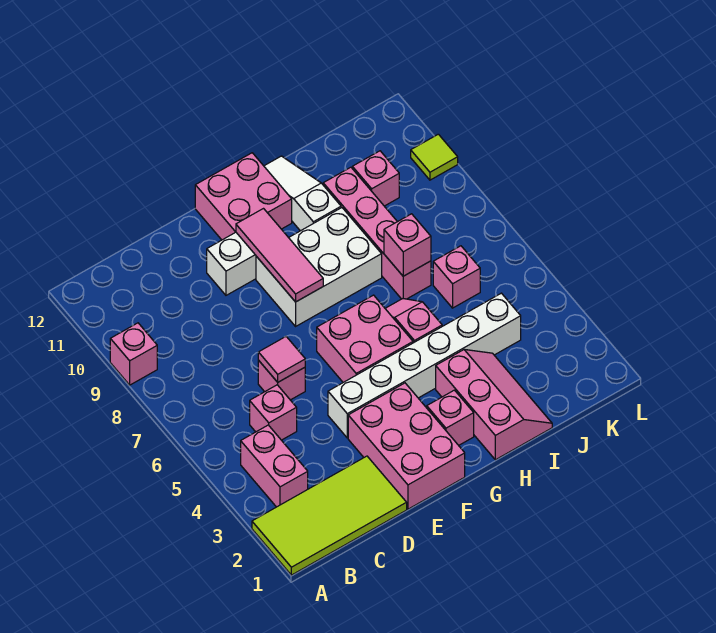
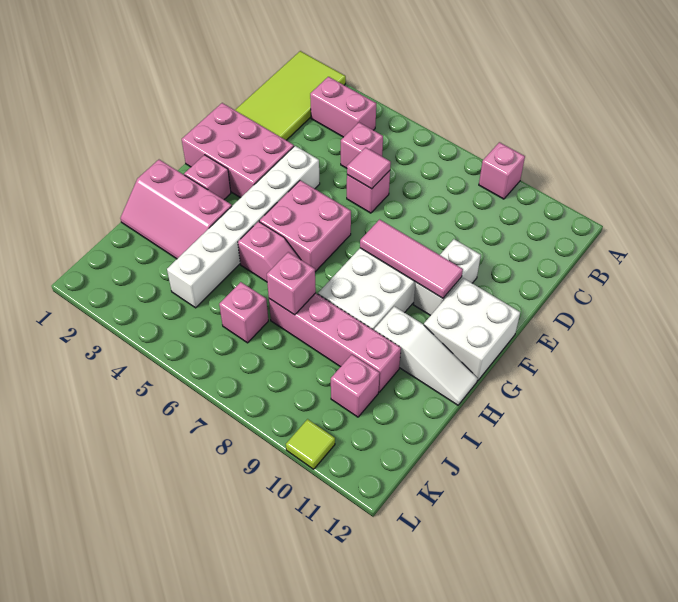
pink brick F11:G12 level 1 -> white brick F11:G12 level 1

